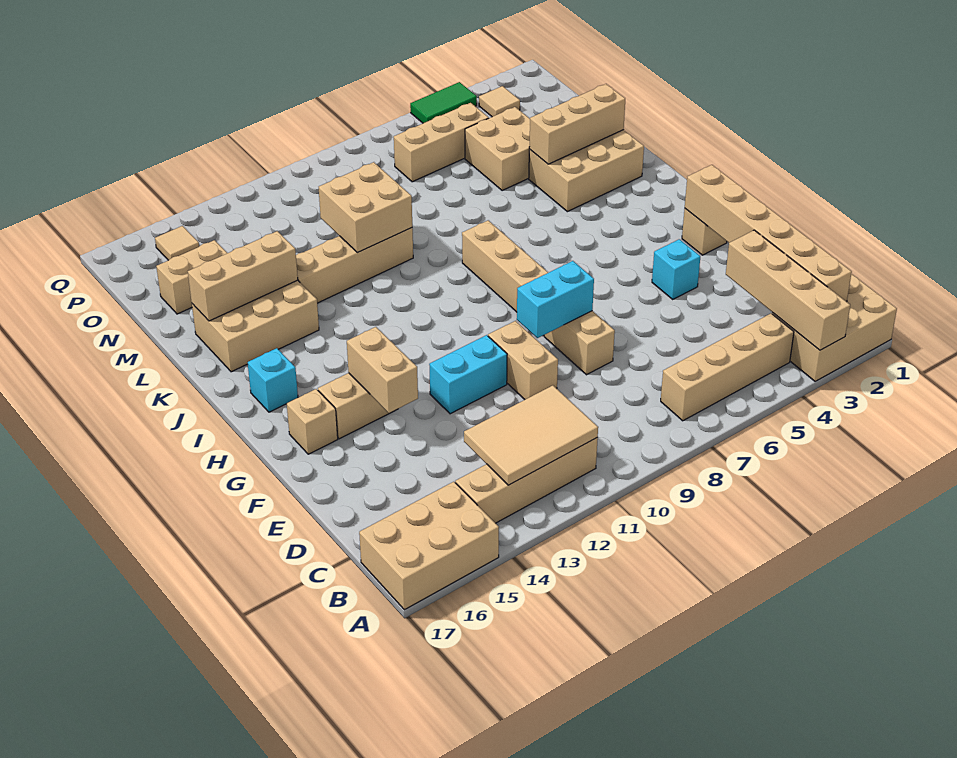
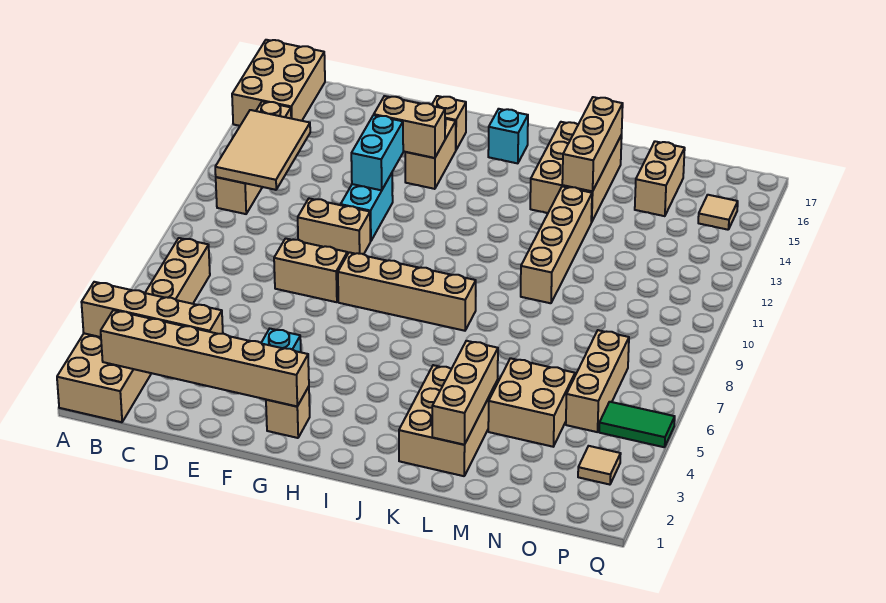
cyan brick F8:F9 level 2 -> cyan brick F12:F13 level 2
tan brick L10:M11 level 2 -> none
green tile Q4:Q5 level 1 -> green tile P5:Q5 level 1

